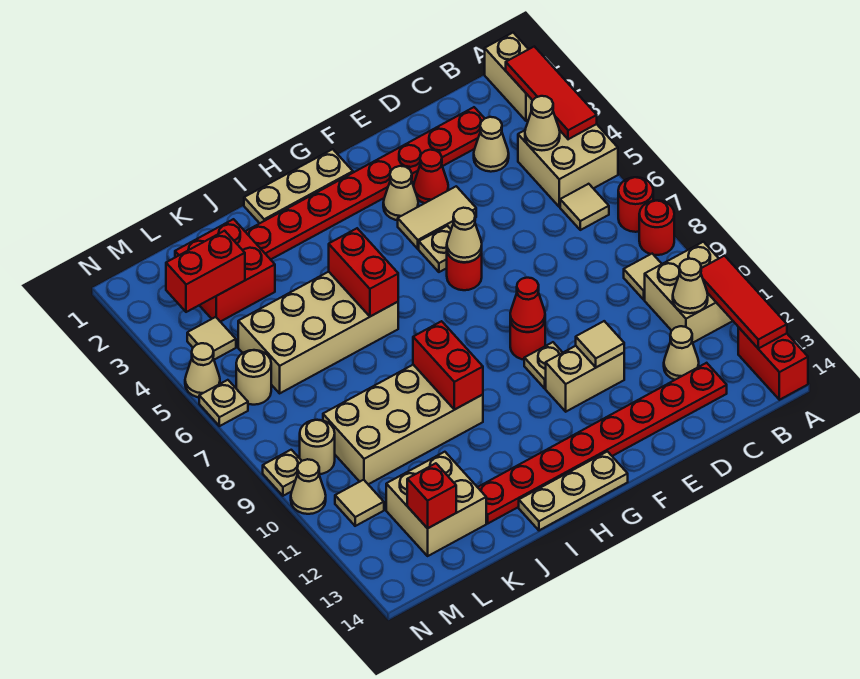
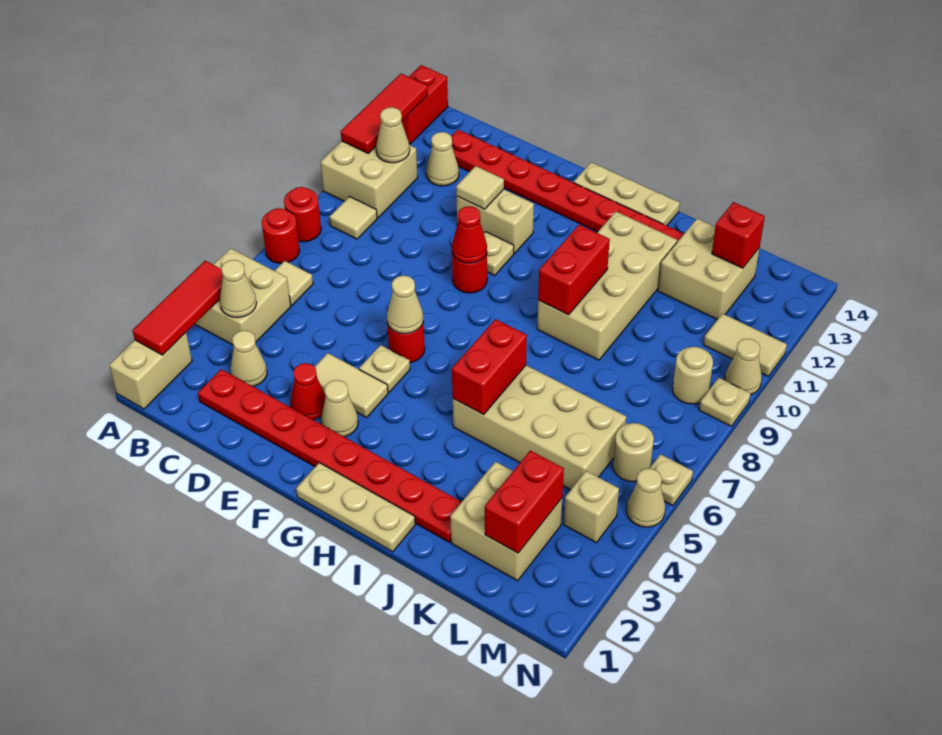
tan brick I9:L10 level 1 -> tan brick I9:J12 level 1
red brick K2:L3 level 1 -> tan brick K2:L3 level 1
red brick L3:M3 level 2 -> red brick L2:L3 level 2
tan tile M4 level 1 -> tan brick M4 level 1
tan tile M11 level 1 -> tan tile M11:N11 level 1

